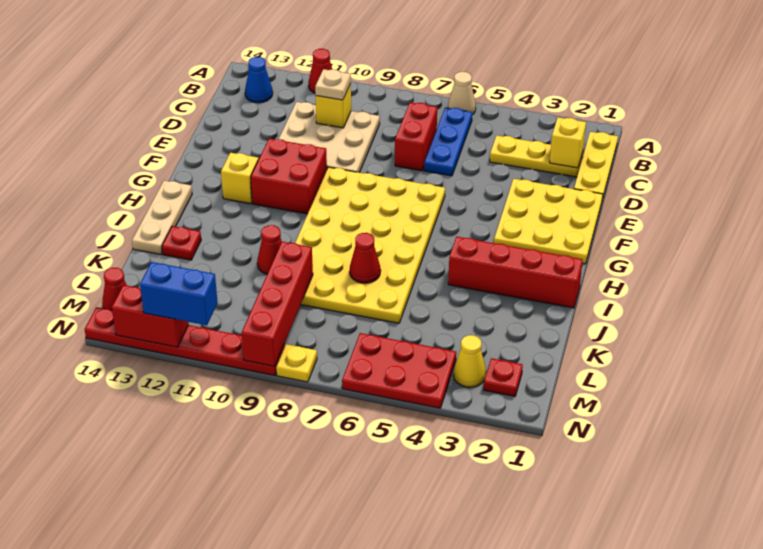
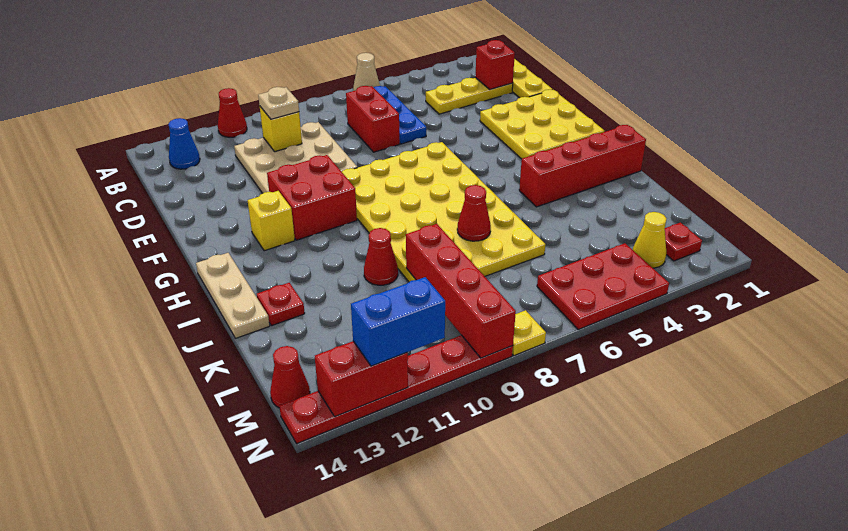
yellow brick C2 level 2 -> red brick C2 level 2

